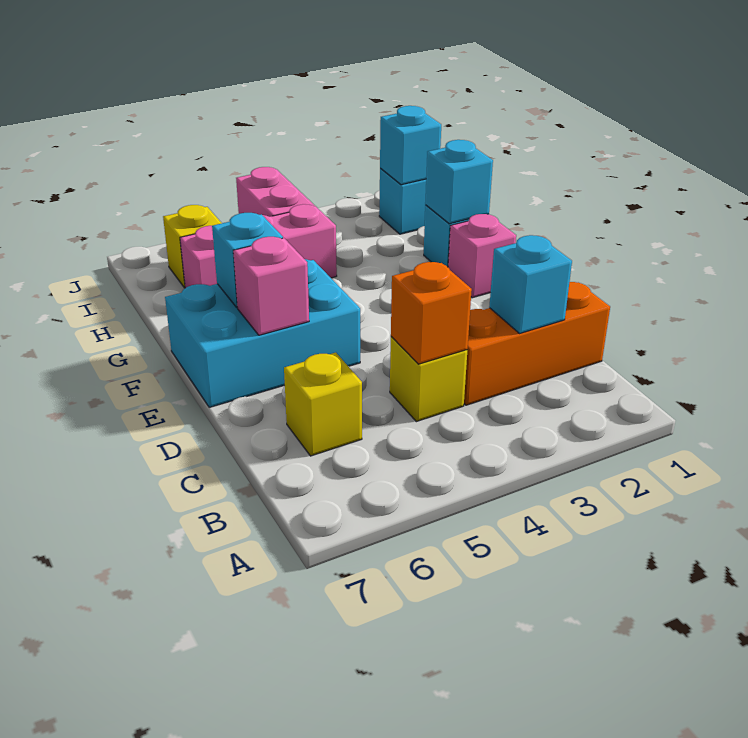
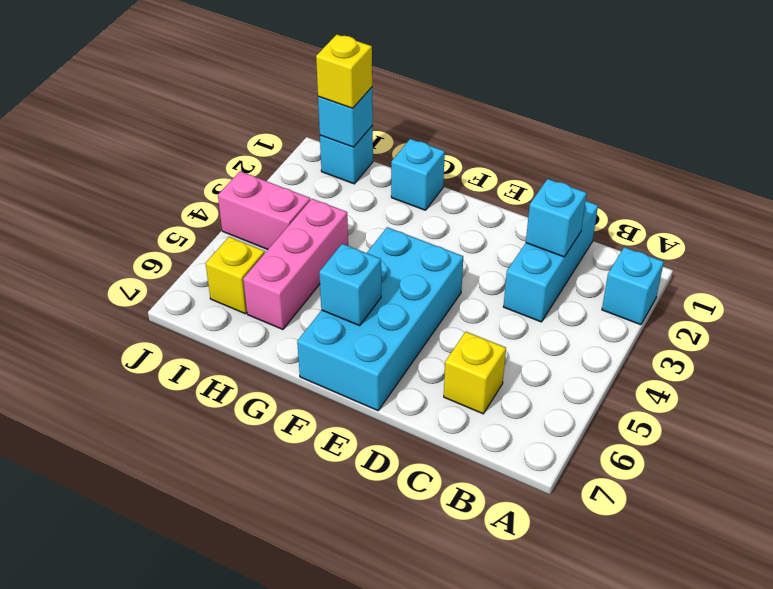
orange brick C1:C3 level 1 -> cyan brick C1:C3 level 1
yellow brick C4 level 1 -> yellow brick I1 level 3
orange brick C4 level 2 -> none
cyan brick E5:F7 level 1 -> cyan brick E4:F7 level 1
pink brick E6 level 2 -> none
pink brick F1 level 1 -> none
cyan brick G1 level 2 -> cyan brick A2 level 1

